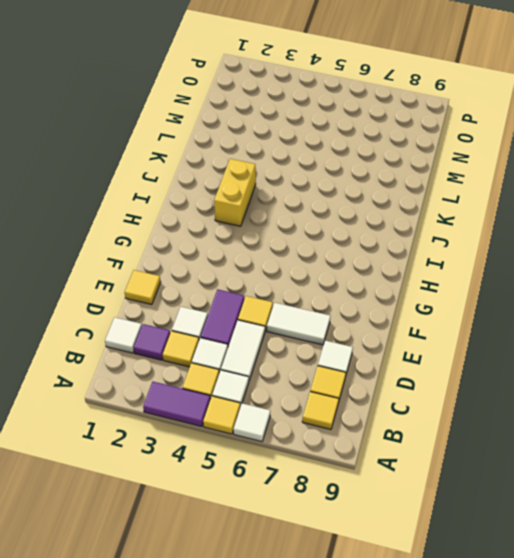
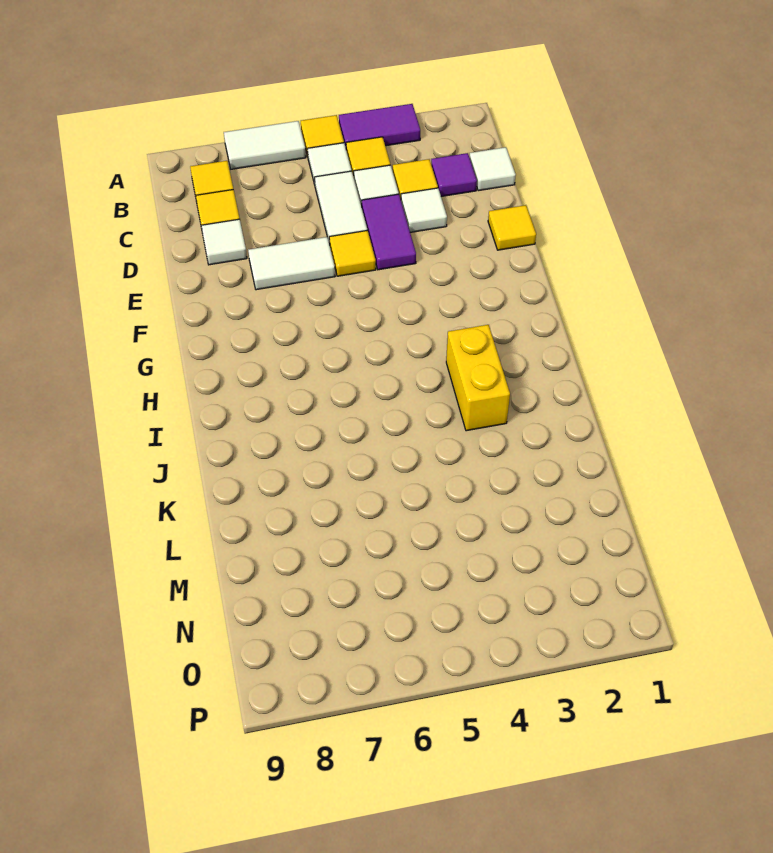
white tile A6 level 1 -> white tile A6:A7 level 1

